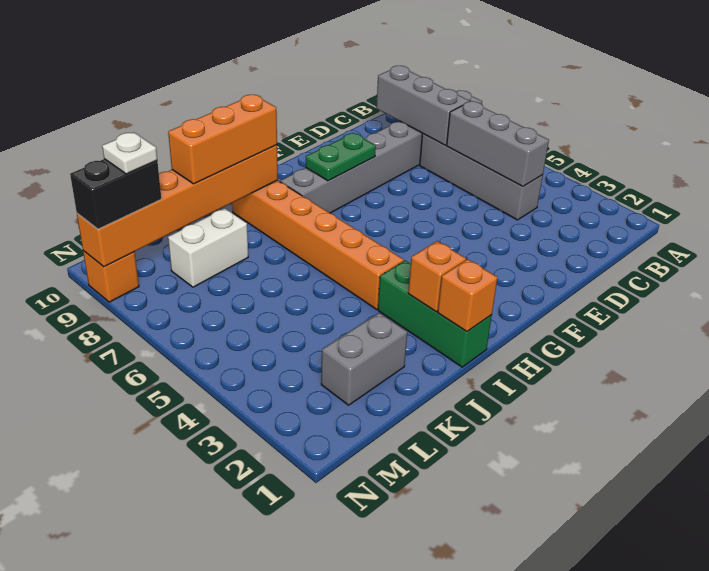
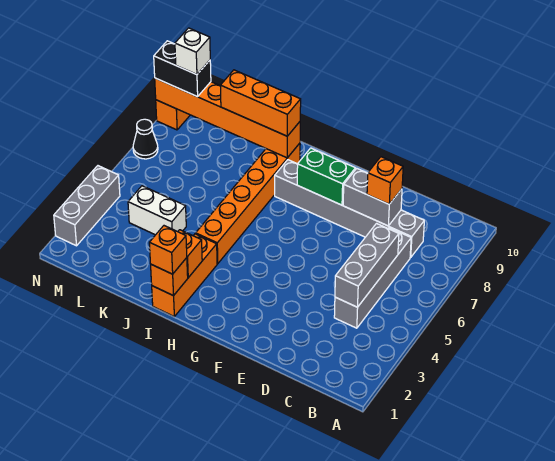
grey brick A8:H8 level 1 -> grey brick C8:H8 level 1
grey brick C7:C9 level 2 -> grey brick N2:N4 level 1
none -> orange brick D8 level 3
green plate F8:G8 level 2 -> green brick F8:G8 level 2
green brick I1:I3 level 1 -> orange brick I1:I3 level 1
none -> orange brick I1 level 3
grey brick K2:L2 level 1 -> grey brick D8:E8 level 2
white brick K8:L8 level 1 -> white brick K4:L4 level 1
white plate M9 level 4 -> white brick M9 level 4
none -> black cone N7 level 1

